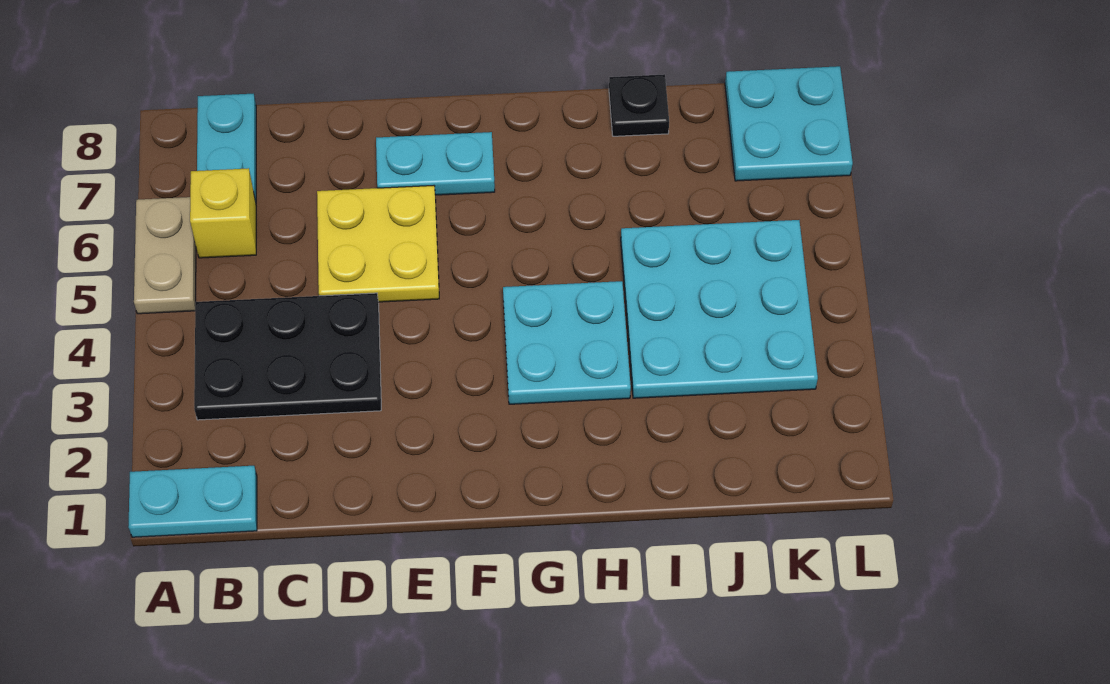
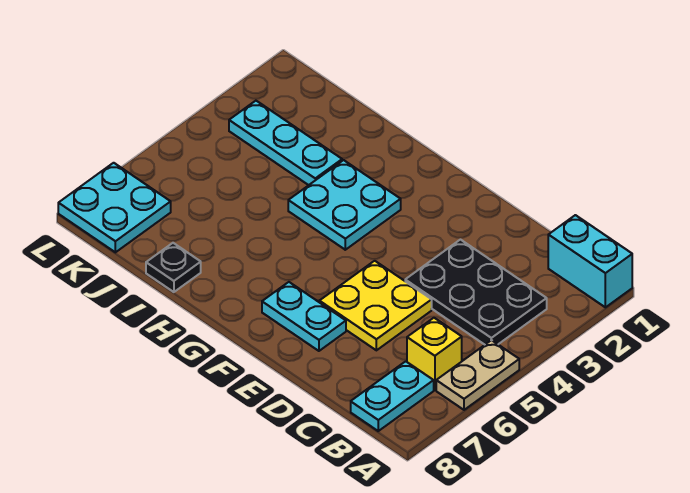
cyan plate A1:B1 level 1 -> cyan brick A1:B1 level 1
cyan plate I3:K5 level 1 -> cyan plate I3:K3 level 1

